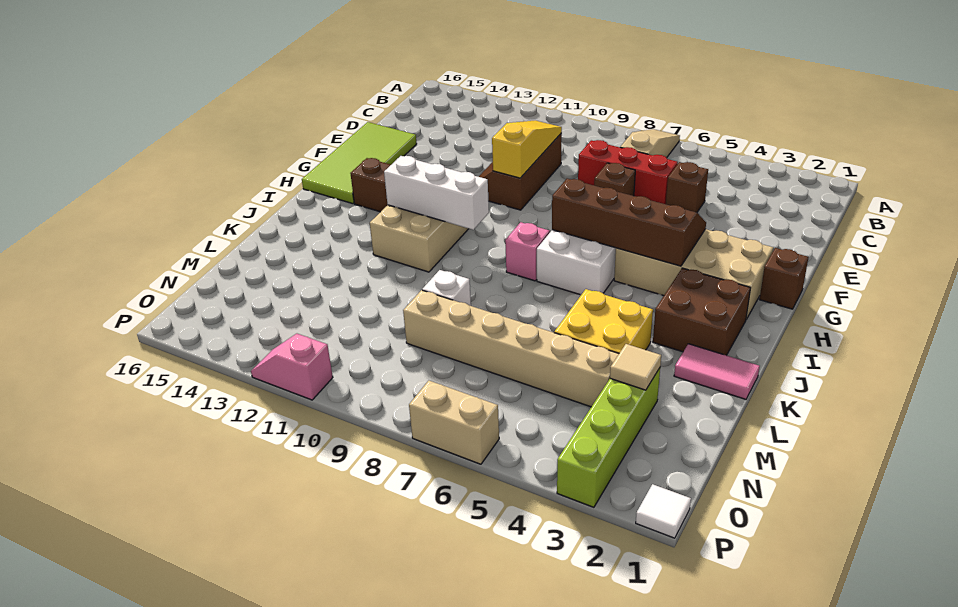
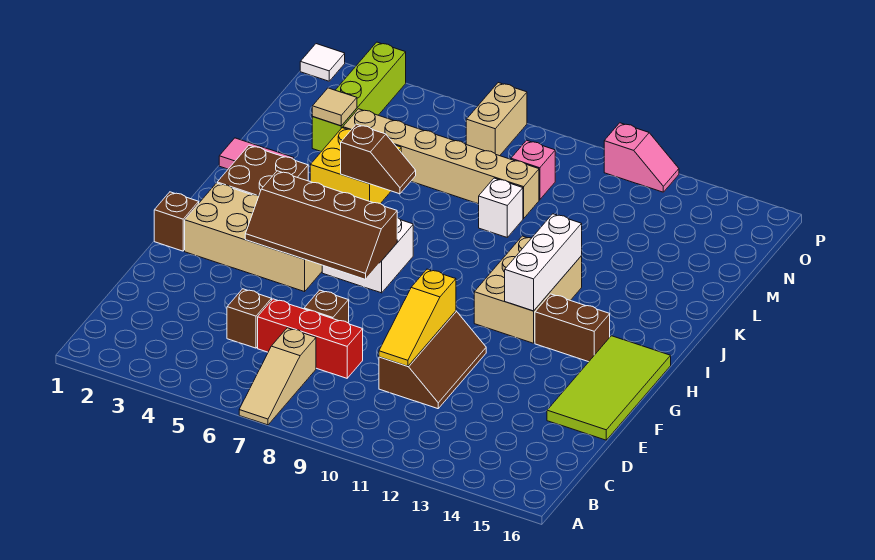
pink brick I8 level 1 -> pink brick N9 level 1
white brick I10:I12 level 2 -> white brick H12:J12 level 2
none -> brown slope K5:K6 level 2 top 5
tan brick P6:P7 level 1 -> tan brick O7:P7 level 1

